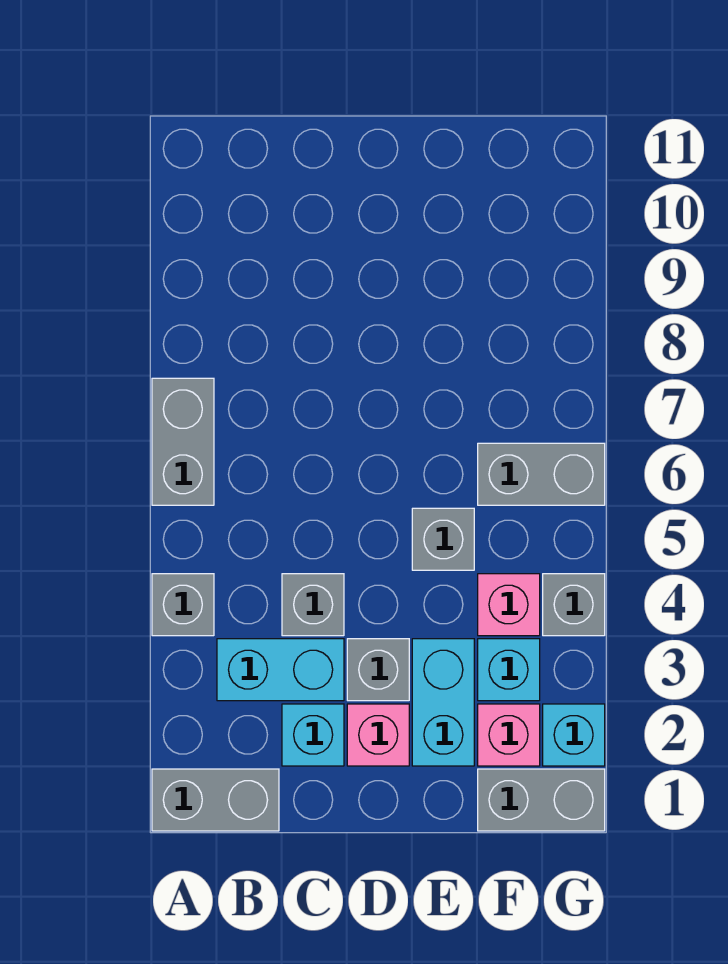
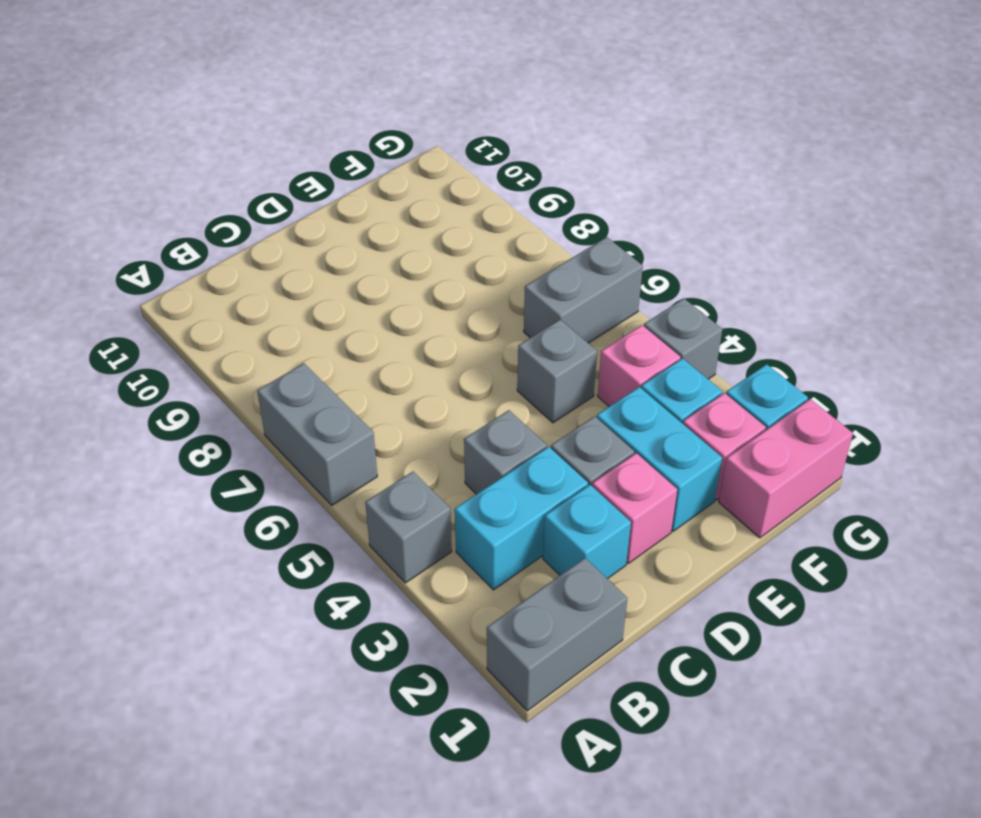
grey brick F1:G1 level 1 -> pink brick F1:G1 level 1

